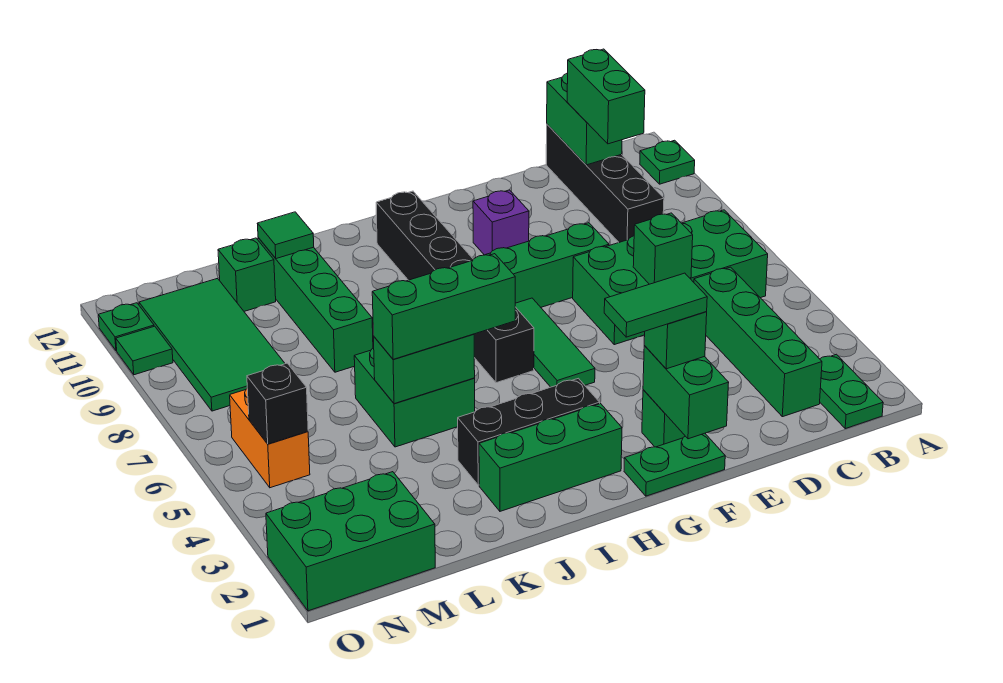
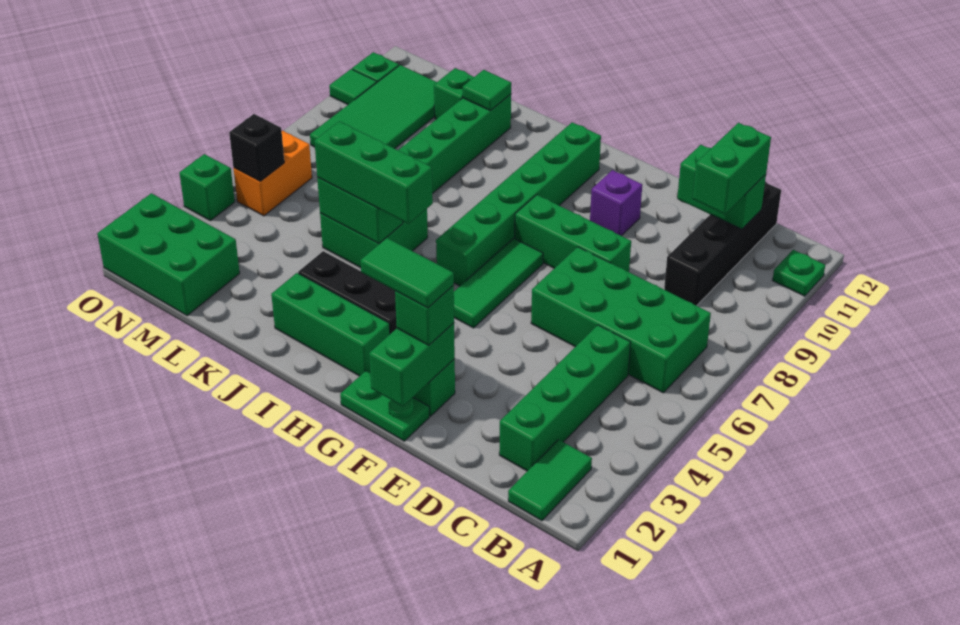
green plate B1:B2 level 1 -> green tile B1:B2 level 1
green brick C11:C12 level 2 -> green brick C11:D11 level 2
green brick D6 level 2 -> green brick O4 level 1
black brick H6:H11 level 1 -> green brick H6:H11 level 1

